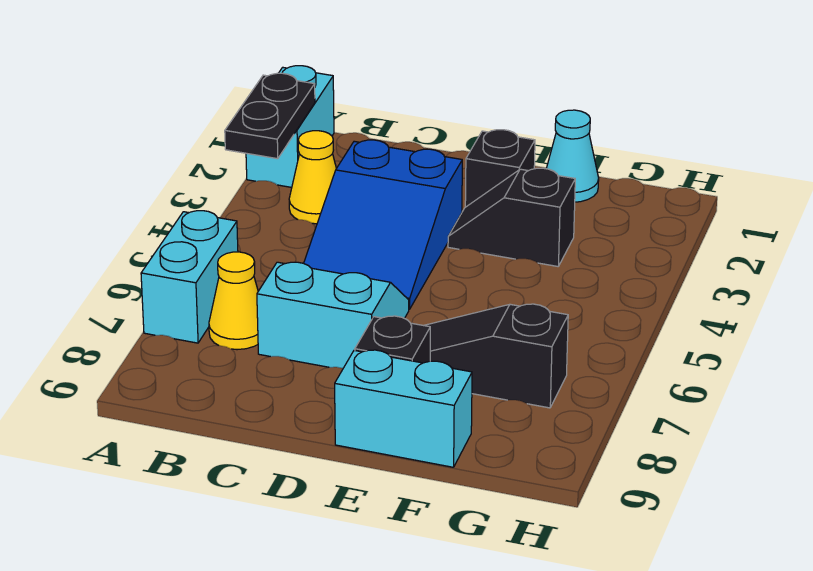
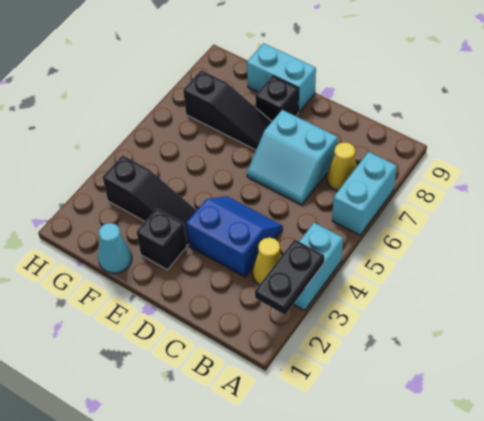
cyan brick A1:A2 level 1 -> cyan brick A3:A4 level 1
blue slope C3:D5 level 1 top 3 -> blue slope C3:D4 level 1 top 3
black slope E3:F3 level 1 top F -> black slope E3:G3 level 1 top G

